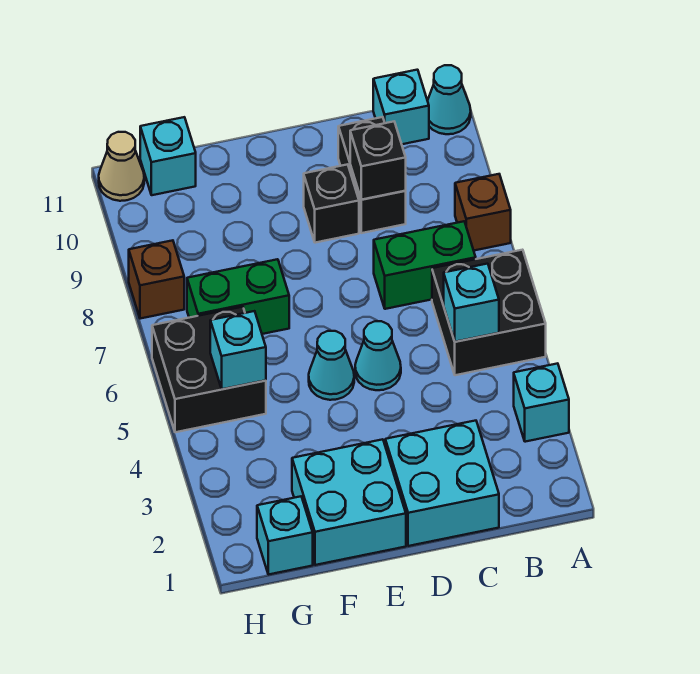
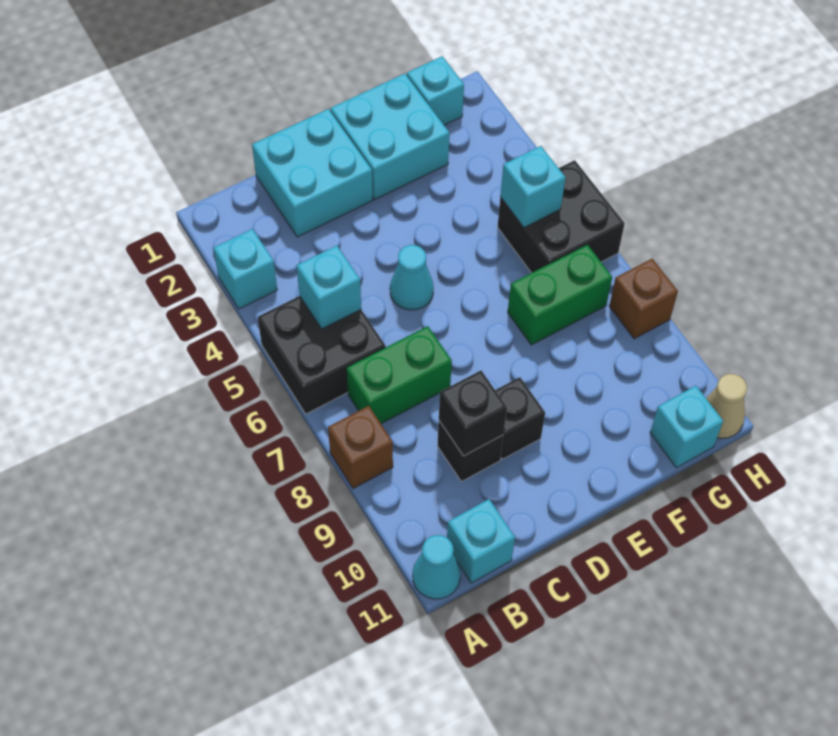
black brick C9:C10 level 1 -> black brick C9 level 1
cyan cone E5 level 1 -> none

